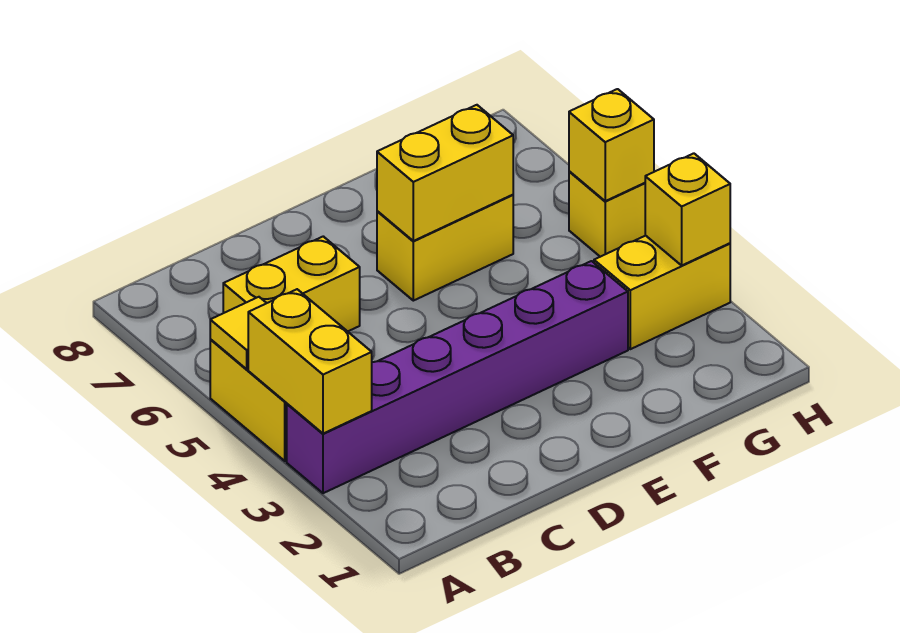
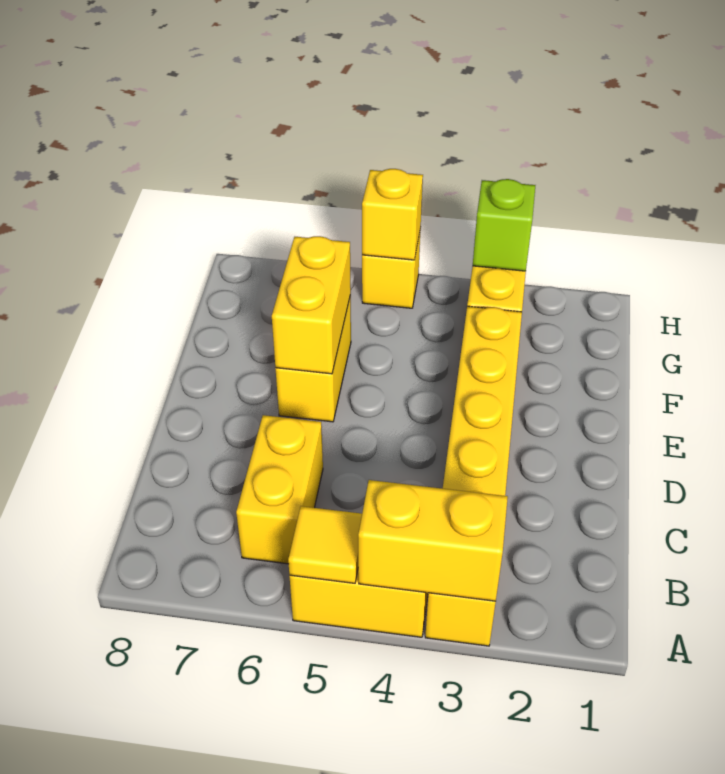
purple brick A3:F3 level 1 -> yellow brick A3:F3 level 1
yellow brick H3 level 2 -> lime brick H3 level 2

